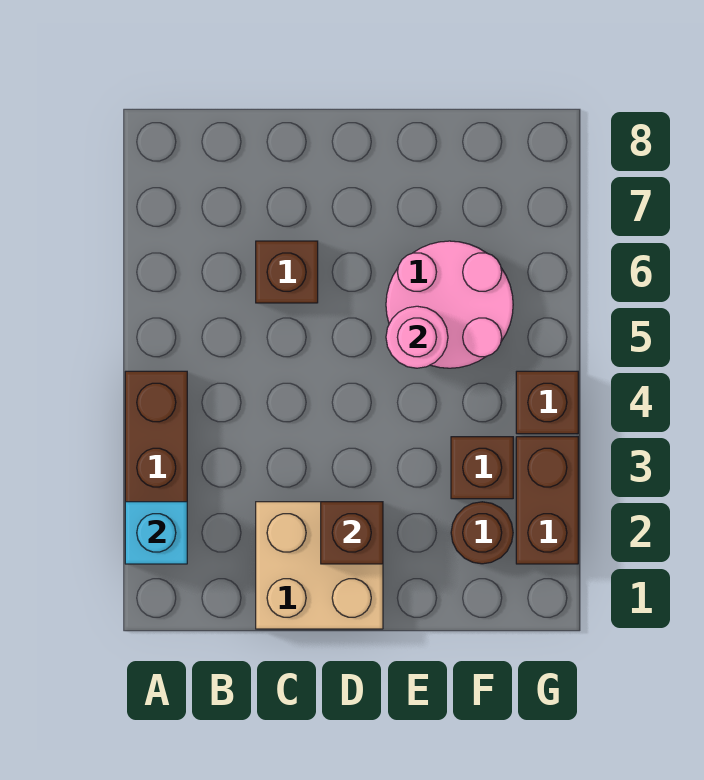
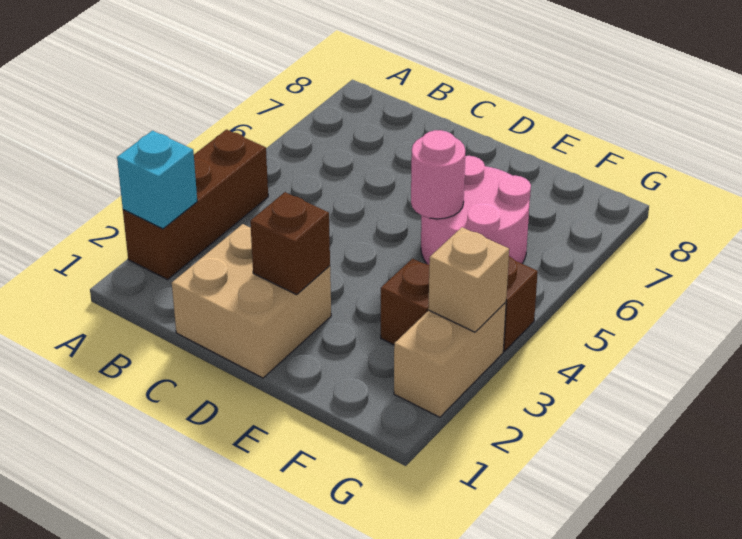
brown brick C6 level 1 -> none
brown round brick F2 level 1 -> none
brown brick G2:G3 level 1 -> tan brick G2:G3 level 1
none -> tan brick G3 level 2

